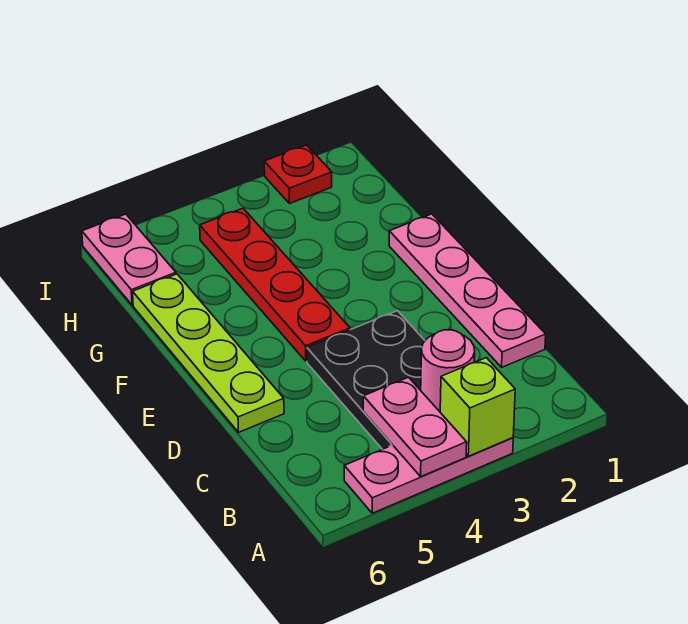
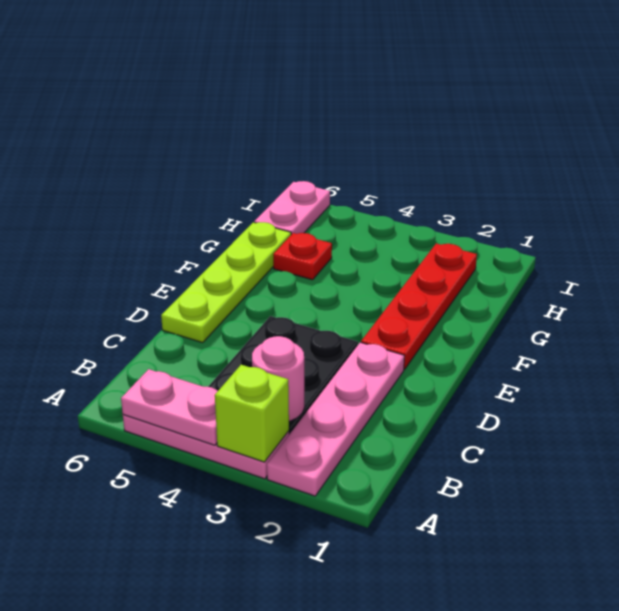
pink plate A4:B4 level 2 -> pink plate A4:A5 level 2
pink plate C1:F1 level 1 -> pink plate A2:D2 level 1
red plate E4:H4 level 1 -> red plate E2:H2 level 1
red plate I2 level 1 -> red plate G5 level 1

